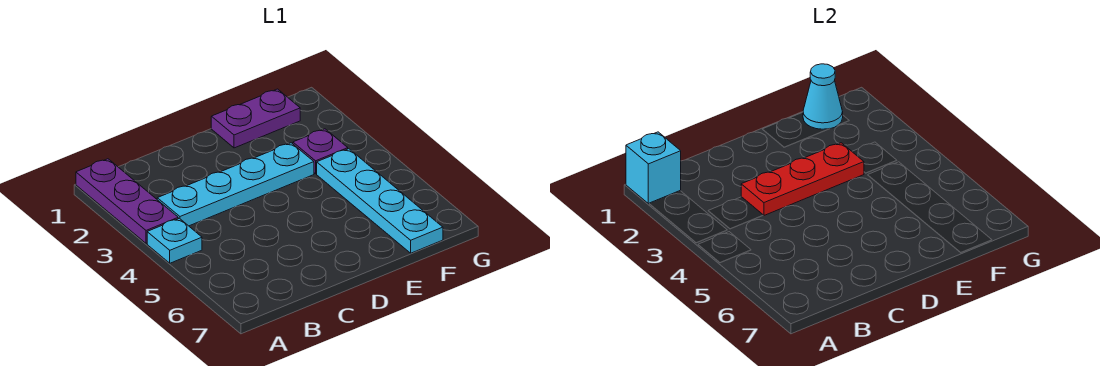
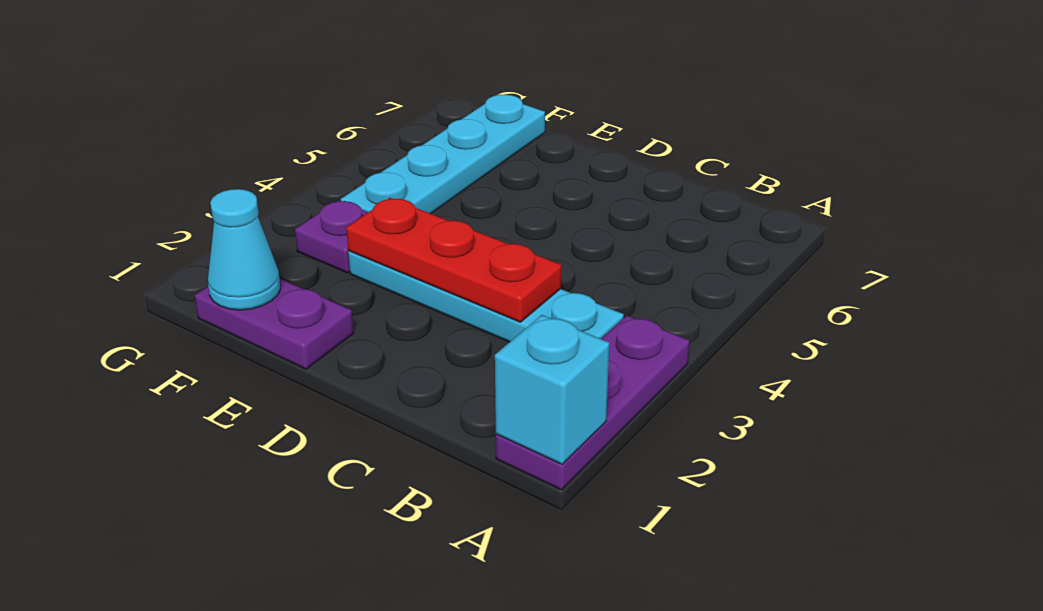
cyan plate A4 level 1 -> none

